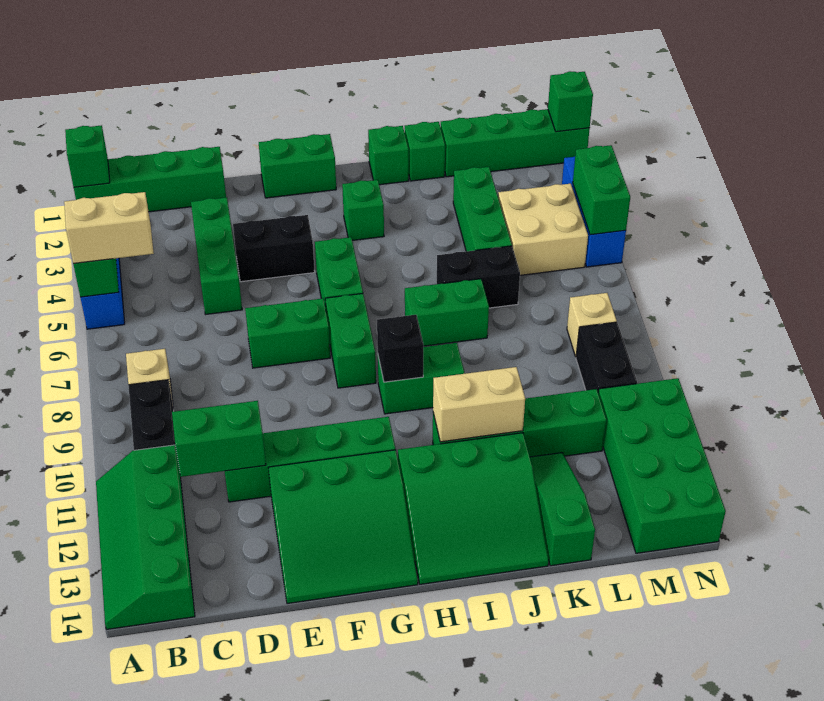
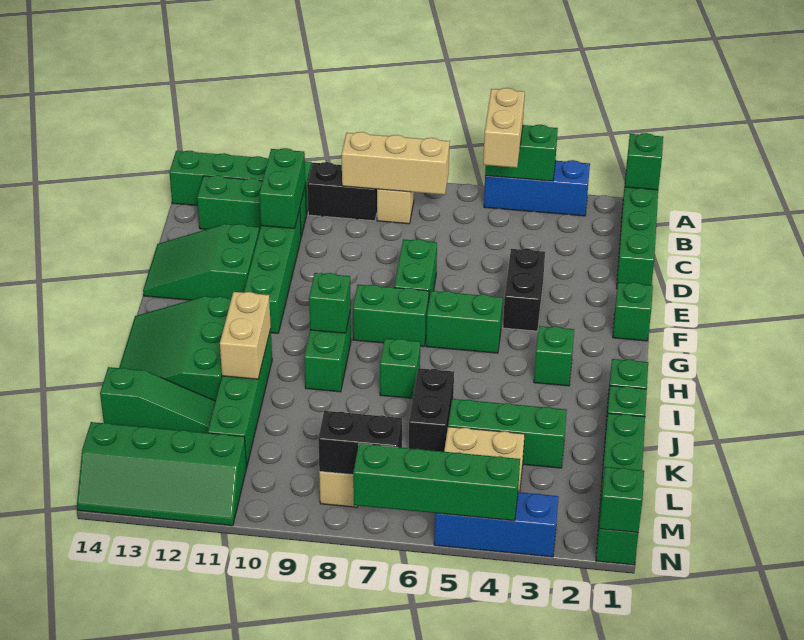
none -> tan brick B7:B9 level 2
green brick D3:D5 level 1 -> green brick C11:C13 level 1
green slope E12:G14 level 1 top 12 -> green slope E12:F14 level 1 top 12
green brick F1:G1 level 1 -> green brick F1 level 1
black brick H9 level 2 -> green brick H9 level 2
green brick I7:J7 level 1 -> green brick I7 level 1
black brick M9:M10 level 1 -> black brick M7:M8 level 2
green brick M11:N14 level 1 -> green slope M11:N14 level 1 top M
green brick N4:N5 level 2 -> green brick N4:N7 level 2

